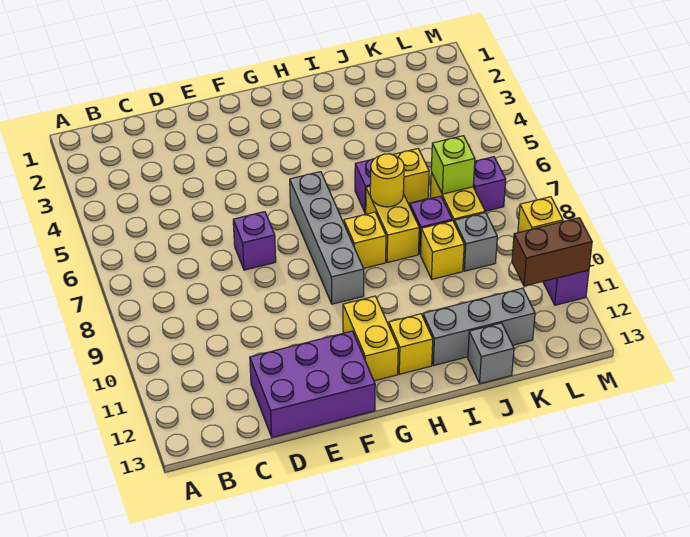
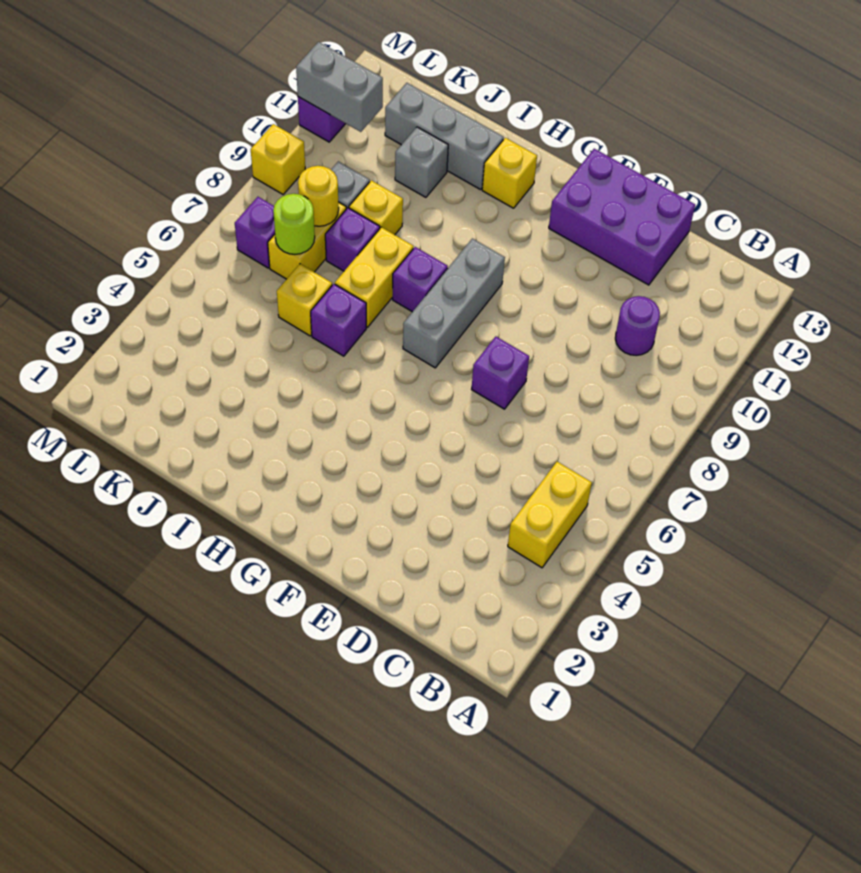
none -> purple round brick C10 level 1
grey brick G6:G9 level 1 -> grey brick G7:G9 level 1
yellow brick G11:G12 level 1 -> yellow brick B4:B5 level 1
yellow brick H8 level 1 -> purple brick H8 level 1
yellow round brick I7 level 2 -> yellow round brick K8 level 2
grey brick J13 level 1 -> grey brick J11 level 1
lime brick K7 level 2 -> lime round brick K7 level 2
brown brick L11:M11 level 2 -> grey brick L11:M11 level 2

